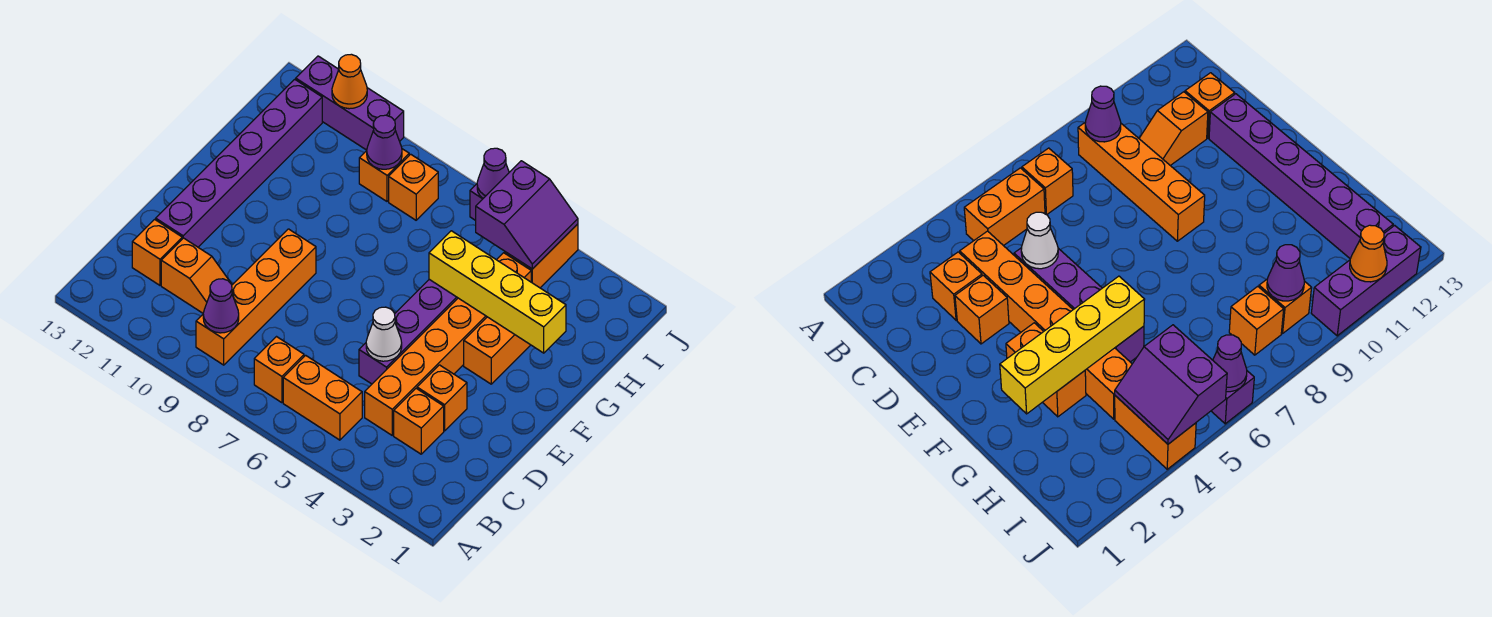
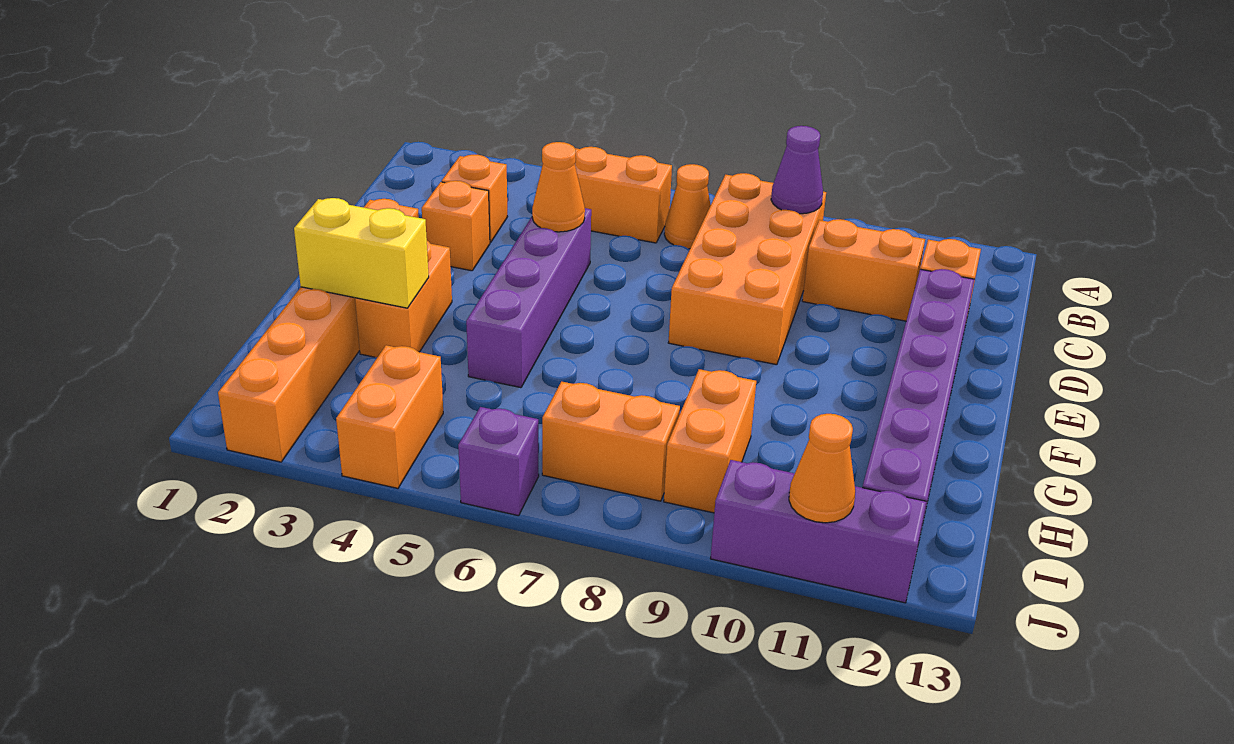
orange brick B7 level 1 -> orange cone B7 level 1
orange brick B9:E9 level 1 -> orange brick B8:E9 level 1
orange brick C4:H4 level 1 -> orange brick E2:J2 level 1
orange slope C10:C11 level 1 top 11 -> orange brick C10:C11 level 1
white cone D5 level 2 -> orange cone D5 level 2
yellow brick G2:G5 level 2 -> yellow brick G2:G3 level 2
purple slope I4:J5 level 2 top 5 -> none
orange brick I8 level 1 -> orange brick I7:I8 level 1
orange brick I9 level 1 -> orange brick H9:I9 level 1
purple cone I9 level 2 -> none
purple cone J6 level 2 -> none

